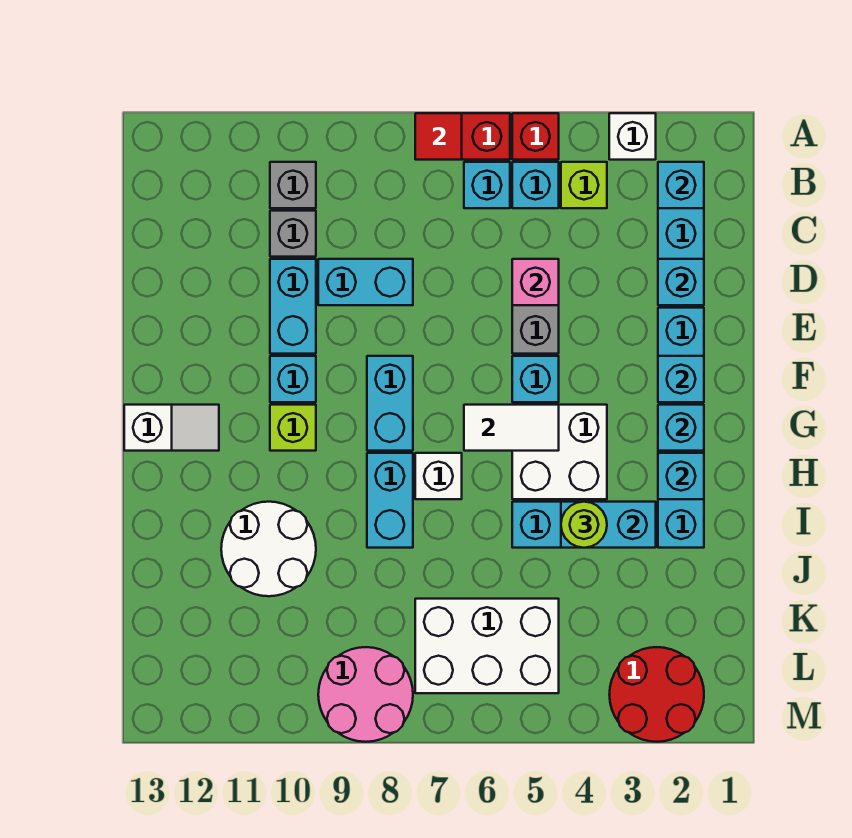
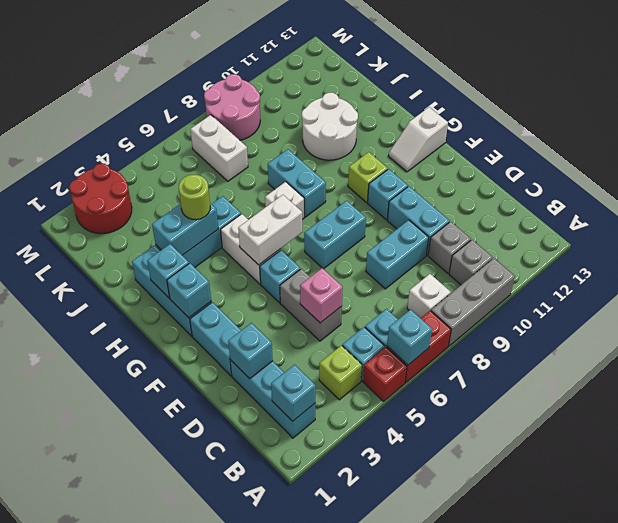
white brick A3 level 1 -> white brick B8 level 1
red tile A7 level 2 -> none
none -> grey brick A8:A10 level 1
cyan brick F2 level 2 -> cyan brick A6 level 2
cyan brick F8:G8 level 1 -> cyan brick F7:F8 level 1
white brick G4:H5 level 1 -> white brick G5:H5 level 1
white tile G5:G6 level 2 -> white brick G5:G6 level 2
white brick K5:L7 level 1 -> white brick K7:L7 level 1

